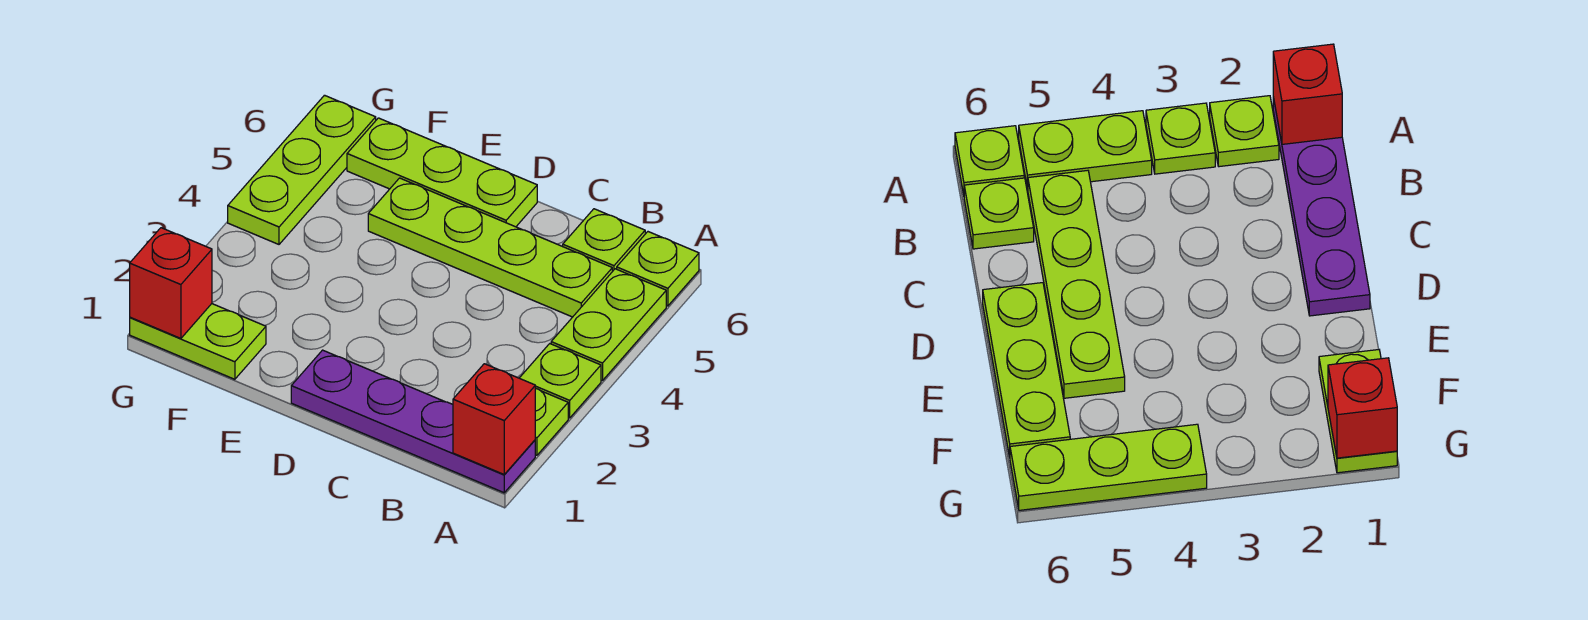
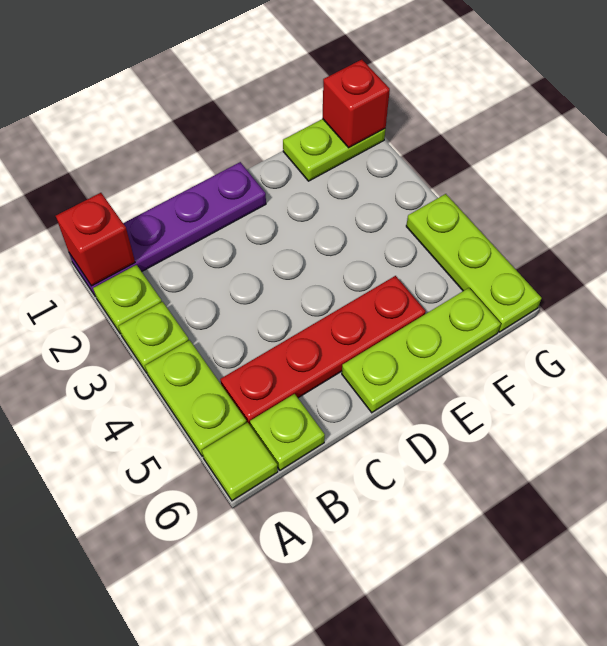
lime plate A6 level 1 -> lime tile A6 level 1
lime plate B5:E5 level 1 -> red plate B5:E5 level 1

